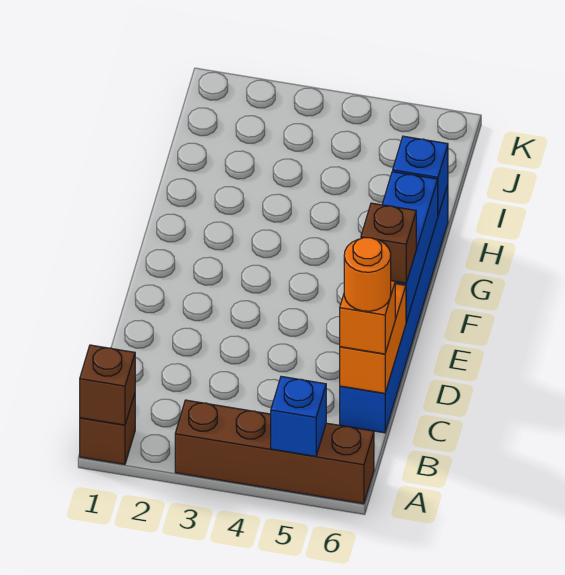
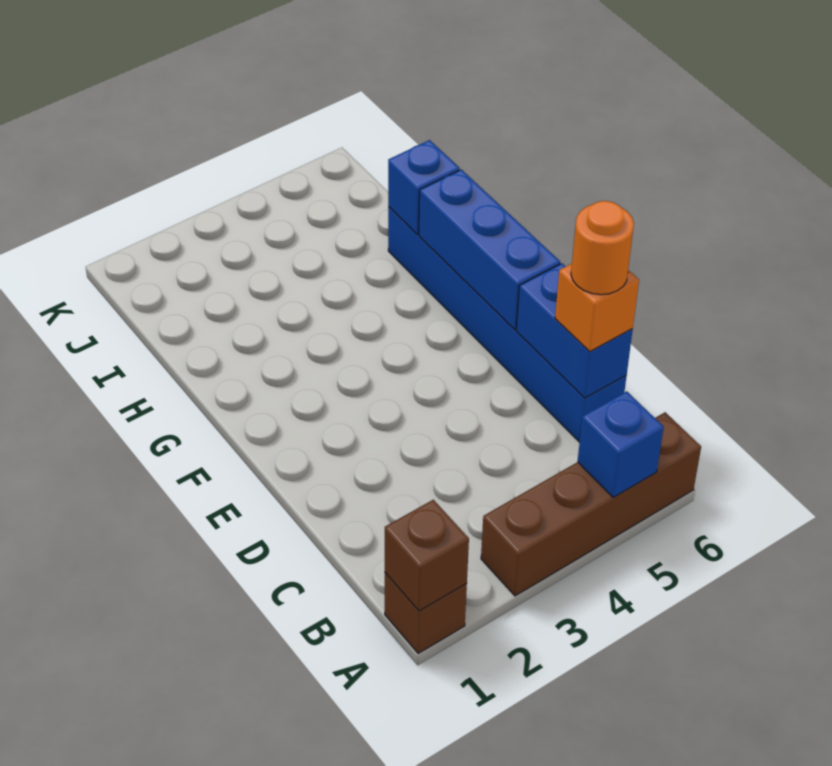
orange brick C6:D6 level 2 -> blue brick C6:D6 level 2
brown brick E6 level 3 -> none

